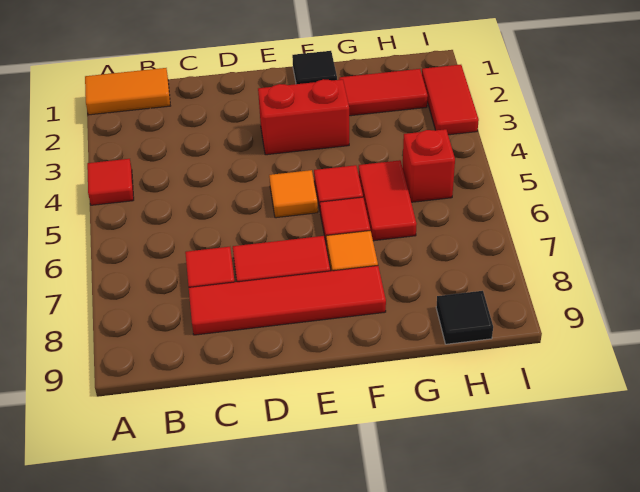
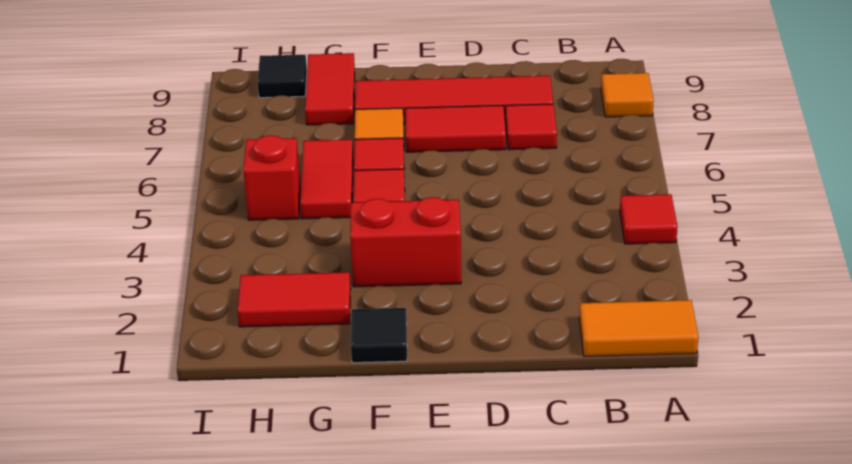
orange tile E5 level 1 -> orange tile A8 level 1
red tile I2:I3 level 1 -> red tile G8:G9 level 1

